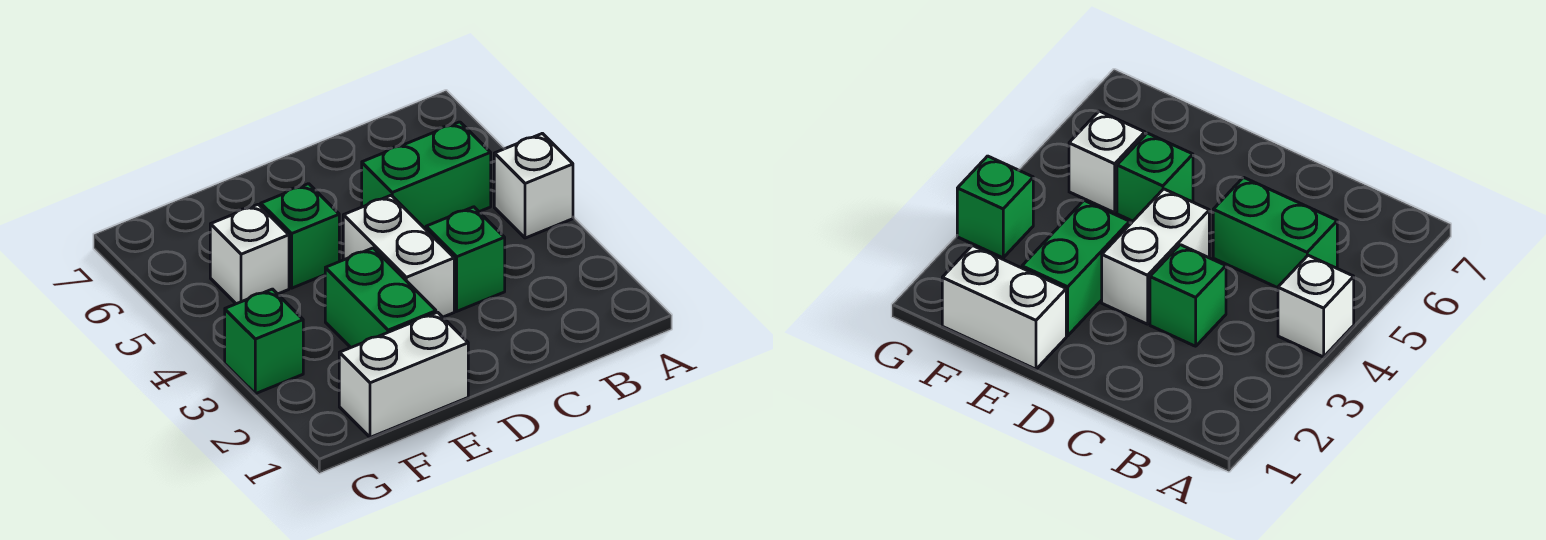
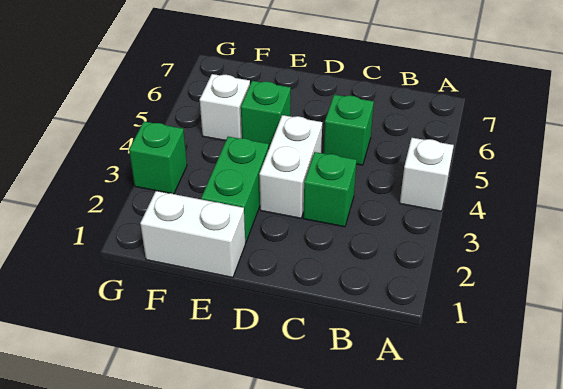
green brick B5:C5 level 1 -> green brick C5 level 1

